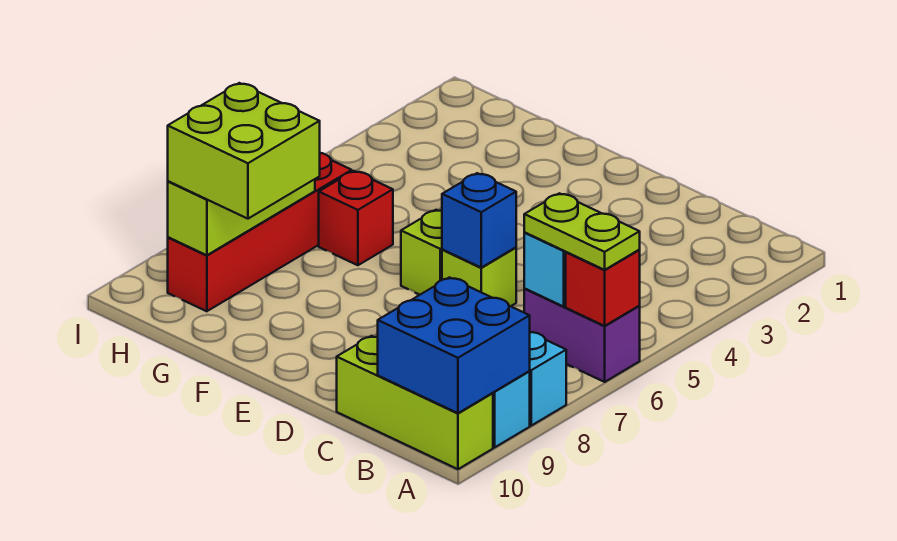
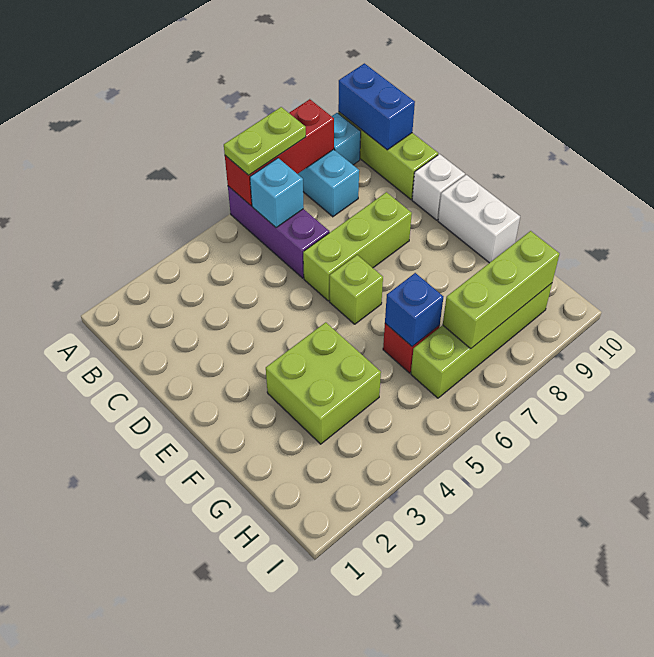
purple brick A6:B6 level 1 -> purple brick A6:C6 level 1
red brick A6 level 2 -> red brick A6:A8 level 2
lime plate A6:B6 level 3 -> lime plate A6:A7 level 3
blue brick A9:B10 level 2 -> blue brick A10:B10 level 2
lime brick D6 level 1 -> lime brick D6:D8 level 1
blue brick D6 level 2 -> blue brick G6 level 2
none -> white brick D10 level 1
none -> white brick E10:F10 level 1
lime brick G8:H9 level 3 -> lime brick F3:G4 level 1
red brick H6:H9 level 1 -> lime brick H6:H9 level 1

